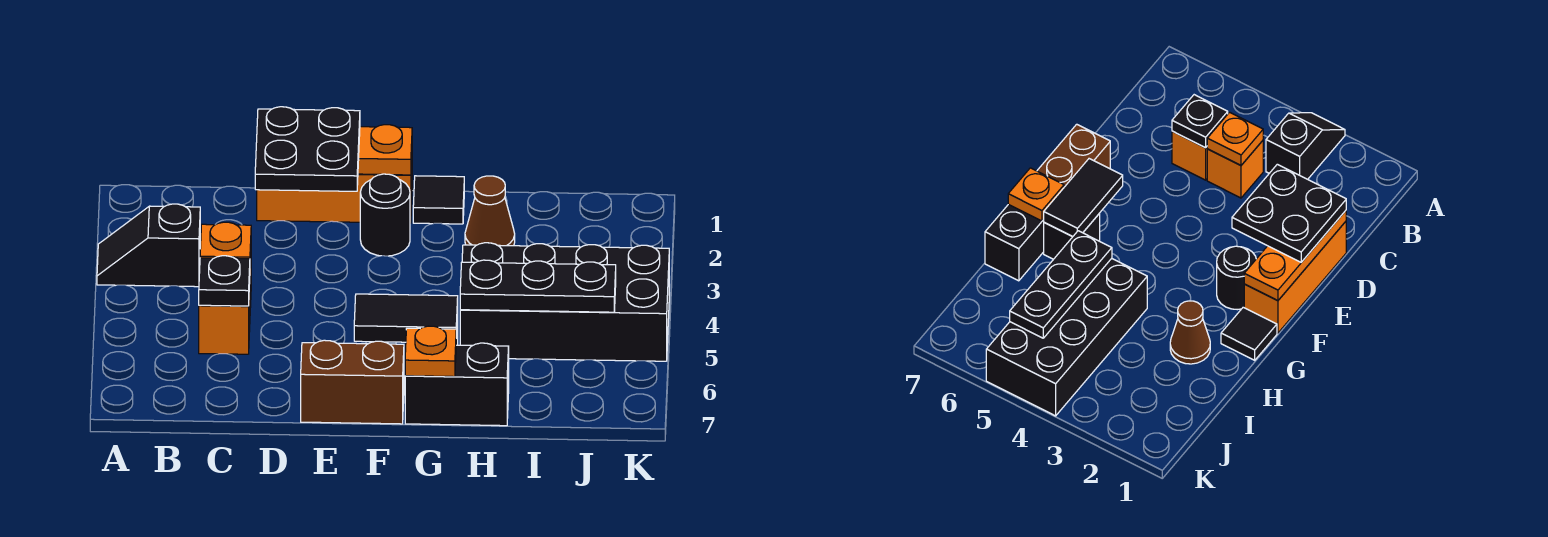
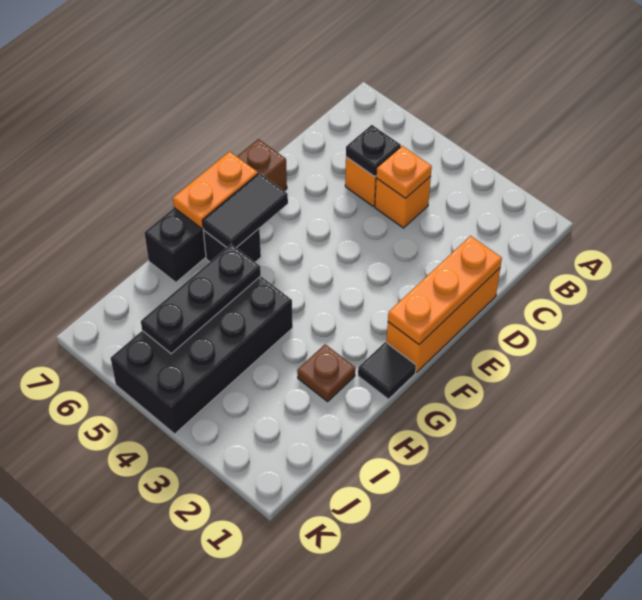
black slope A3:B3 level 1 top B -> none
black plate D1:E2 level 3 -> none
black round brick F2 level 1 -> none
orange plate G7 level 2 -> orange plate F7:G7 level 2
brown cone H2 level 1 -> brown plate H2 level 1

